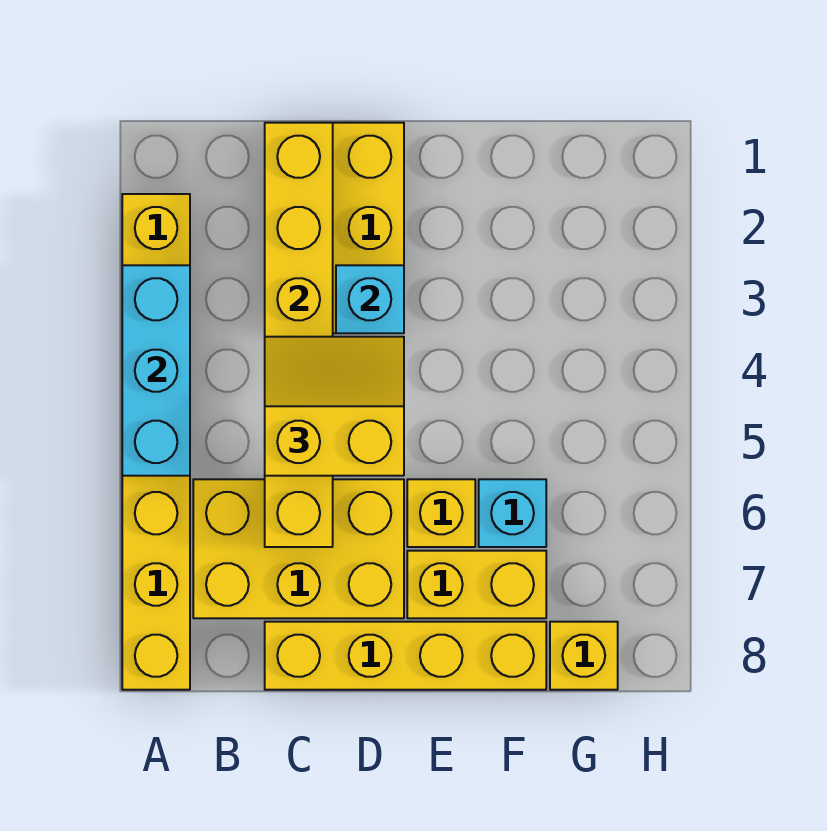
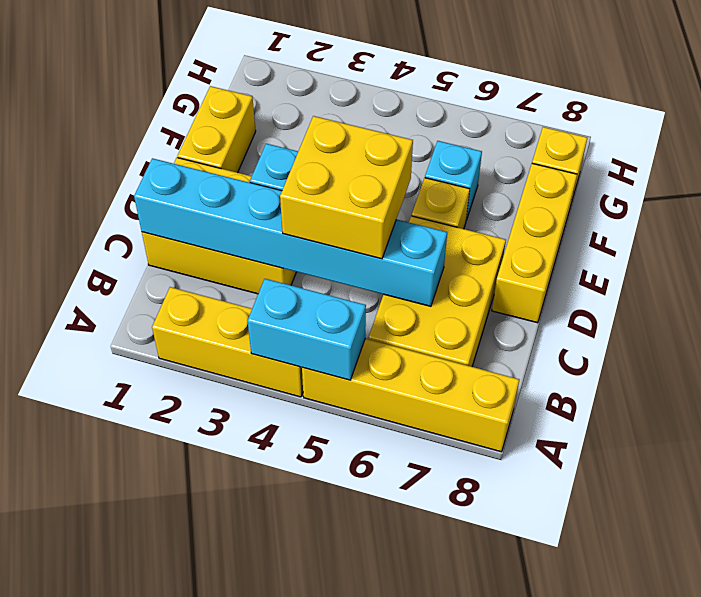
cyan brick A3:A5 level 2 -> cyan brick A4:A5 level 2
yellow brick C1:C6 level 2 -> cyan brick C1:C6 level 2
yellow slope C4:D5 level 3 top 5 -> yellow brick C4:D5 level 3
yellow brick C8:F8 level 1 -> yellow brick D8:F8 level 1
yellow brick E7:F7 level 1 -> yellow brick E1:F1 level 1

